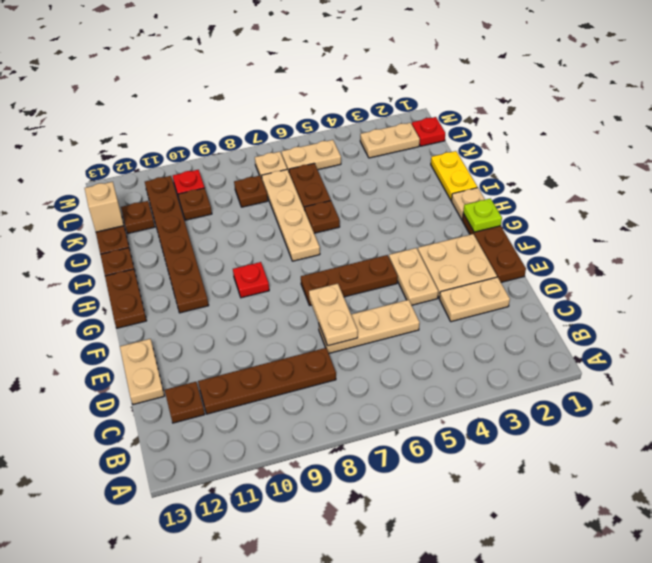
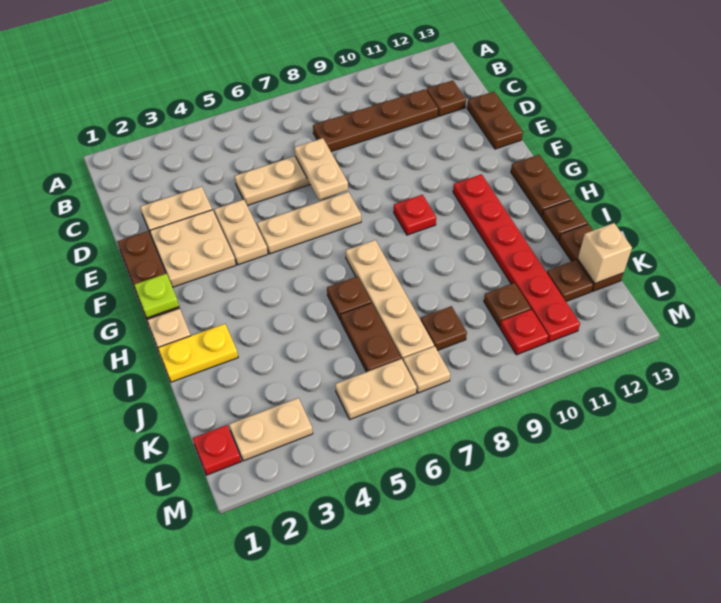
tan plate D13:E13 level 1 -> brown plate D13:E13 level 1
brown plate F5:F7 level 1 -> tan plate F5:F7 level 1
brown plate G11:L11 level 1 -> red plate G11:L11 level 1
yellow plate I1:J1 level 1 -> yellow plate I1:I2 level 1

